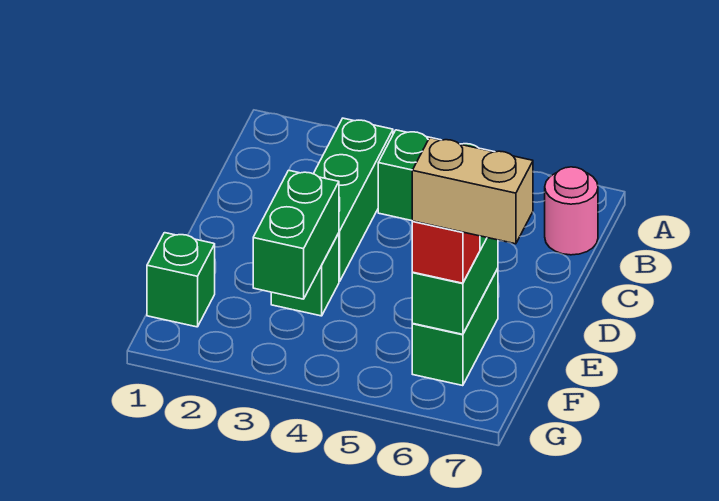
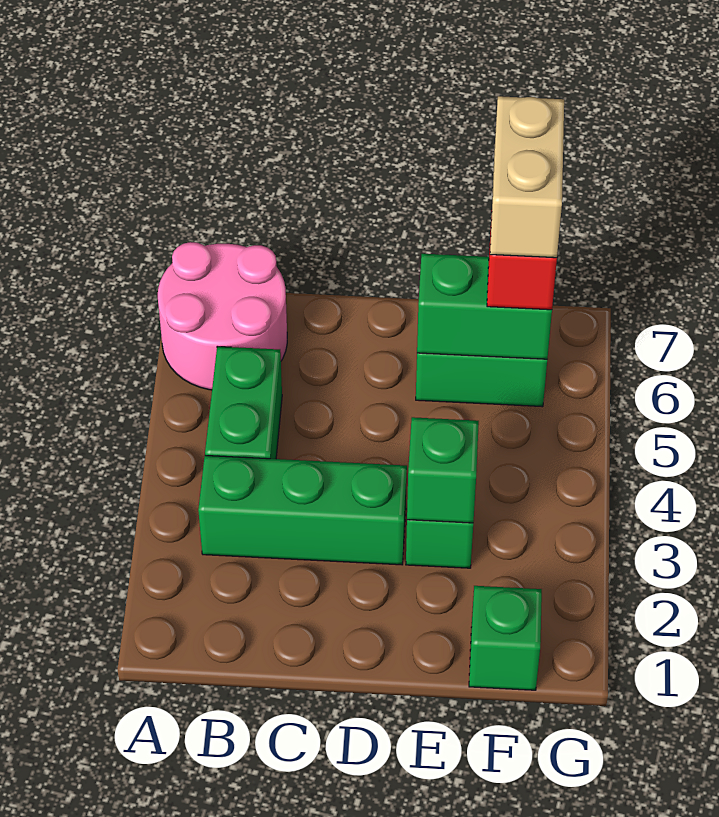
pink round brick B7 level 1 -> pink round brick A6:B7 level 1
green brick E3:F3 level 2 -> green brick E3 level 2

